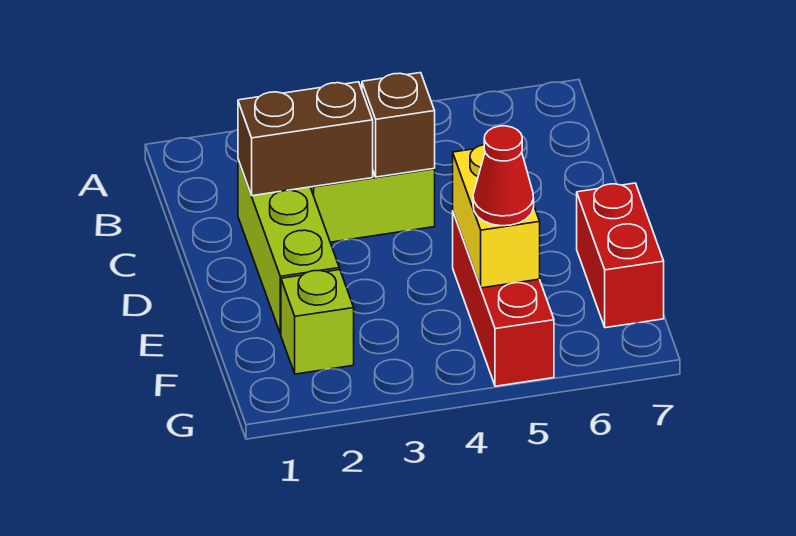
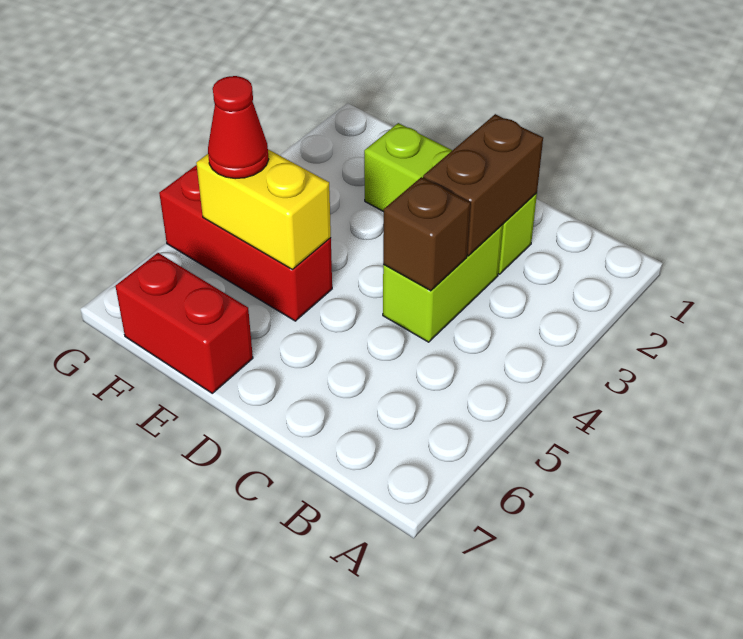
lime brick F2 level 1 -> none

